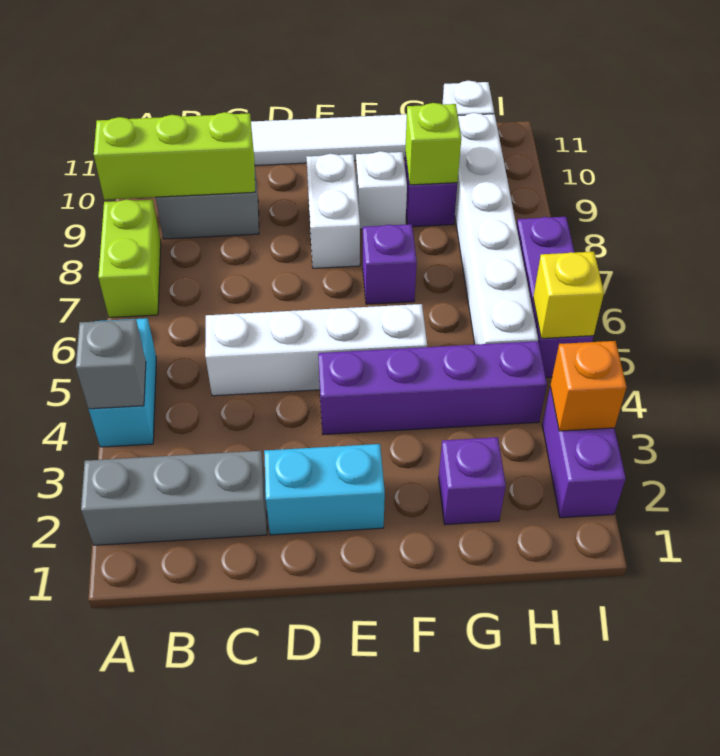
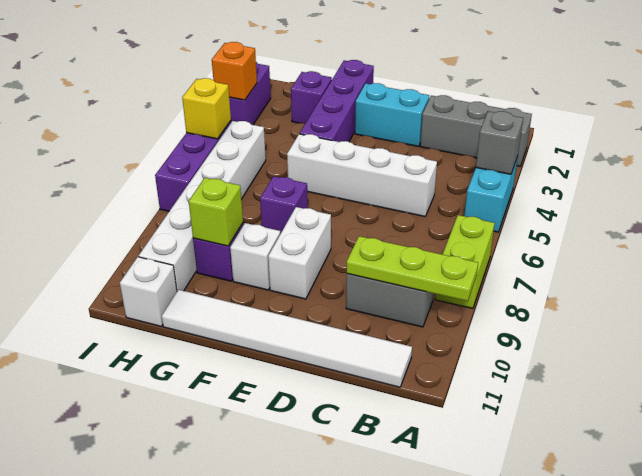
lime brick A9:C9 level 2 -> lime plate A9:C9 level 2
purple brick E4:H4 level 1 -> purple brick F1:F4 level 1

